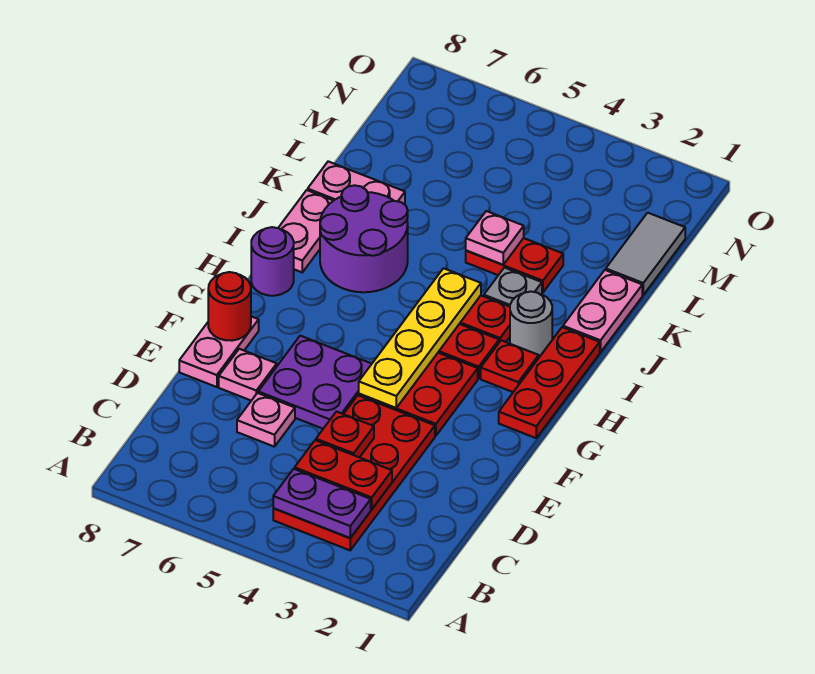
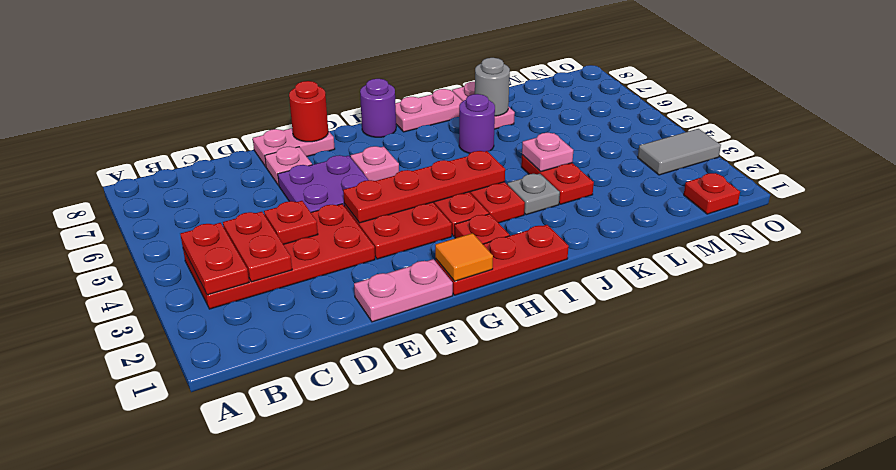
purple plate B3:B4 level 2 -> red plate B3:B4 level 2
pink plate D6 level 1 -> pink plate G6 level 1
yellow plate F4:I4 level 2 -> red plate F4:I4 level 2
none -> orange tile G1 level 2
grey round brick I2 level 1 -> grey round brick K7 level 2
purple round brick I6:J7 level 1 -> purple round brick J6 level 1
pink plate J1:K1 level 1 -> pink plate E1:F1 level 1
grey tile L1:M1 level 1 -> grey tile N3:O3 level 1
none -> red plate N1 level 1

